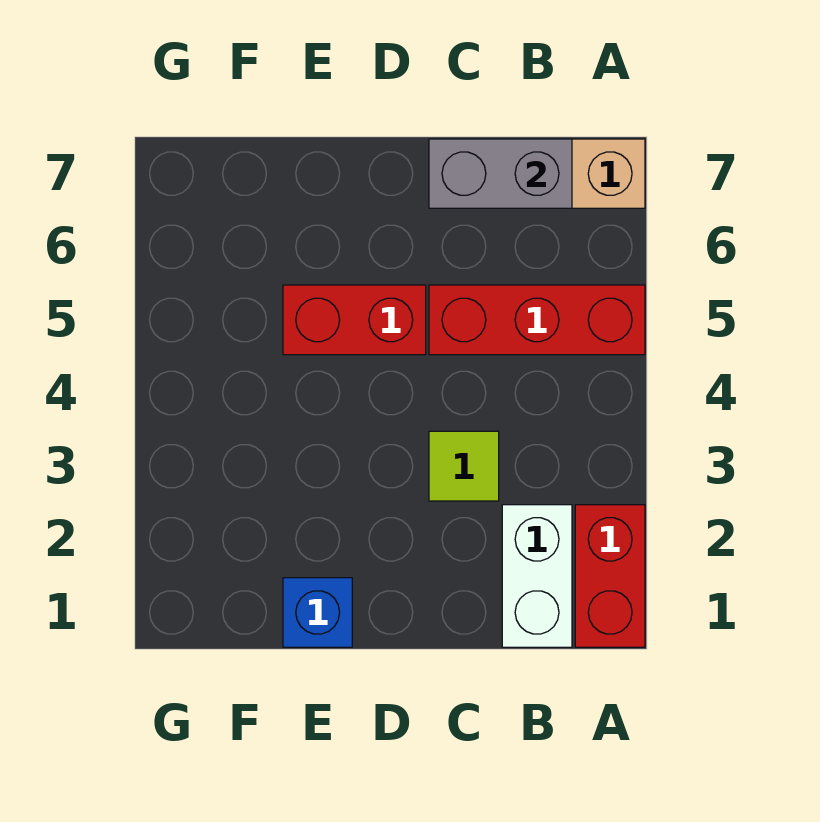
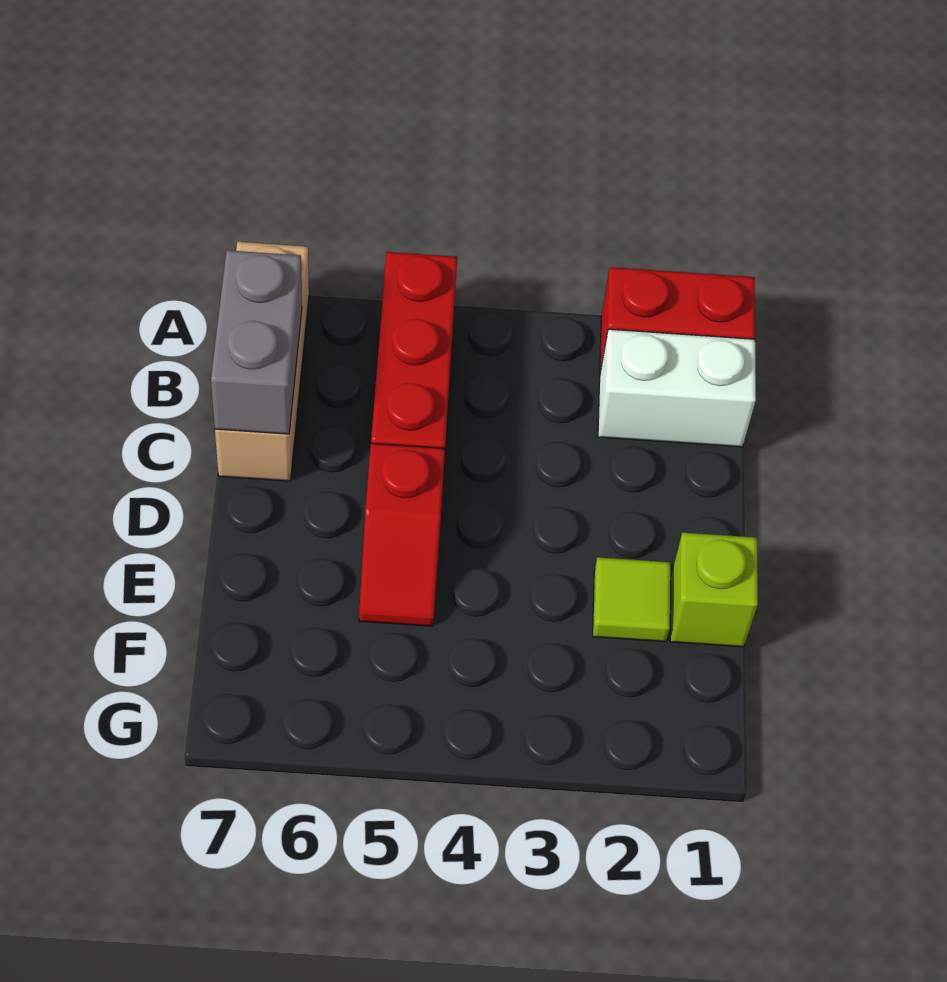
lime tile C3 level 1 -> lime tile E2 level 1
red brick D5:E5 level 1 -> red slope D5:E5 level 1 top D
blue brick E1 level 1 -> lime brick E1 level 1

